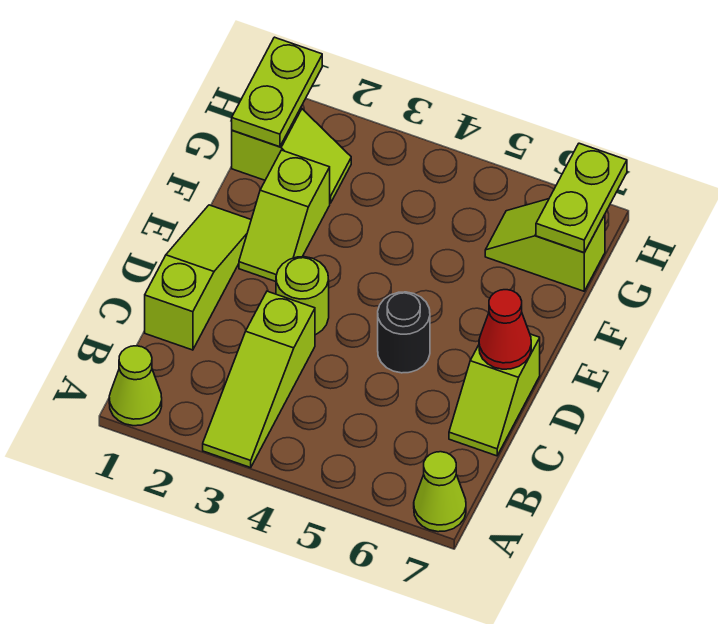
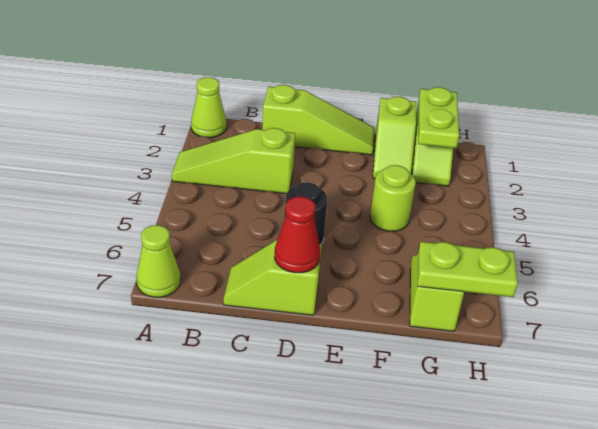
lime round brick D3 level 1 -> lime round brick F4 level 1
lime slope E2:F2 level 1 top F -> lime slope F1:F2 level 1 top 1
lime plate G1:H1 level 2 -> lime plate G1:G2 level 2

